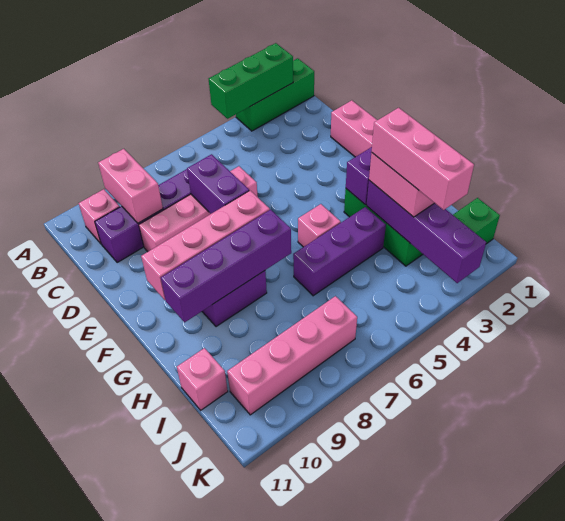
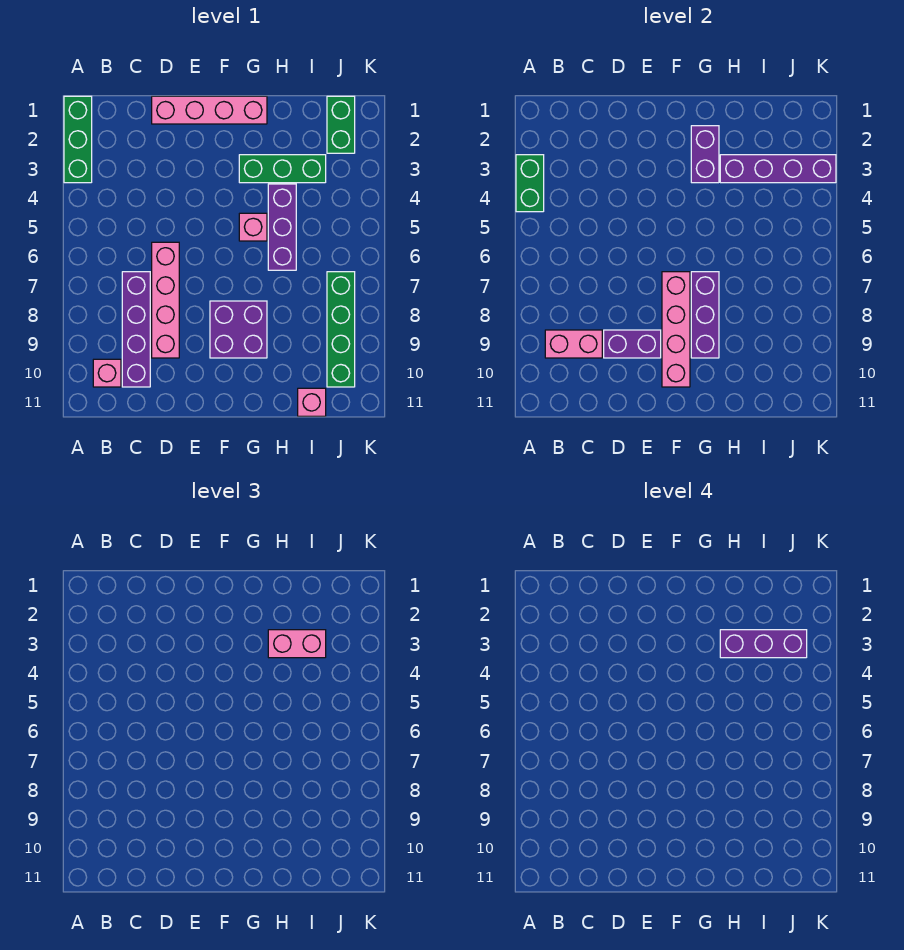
green brick A2:A4 level 2 -> green brick A3:A4 level 2
purple brick D7:E7 level 2 -> purple brick D9:E9 level 2
purple brick G7:G10 level 2 -> purple brick G7:G9 level 2
pink brick H3:J3 level 4 -> purple brick H3:J3 level 4
pink brick J7:J10 level 1 -> green brick J7:J10 level 1

